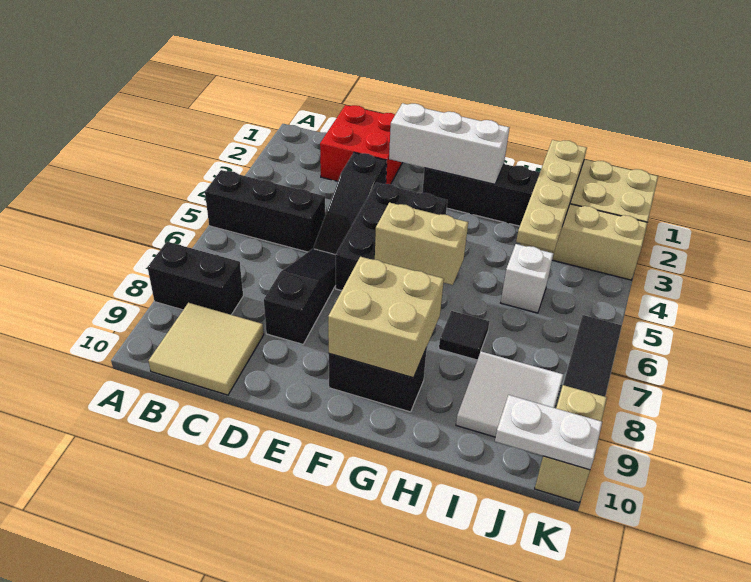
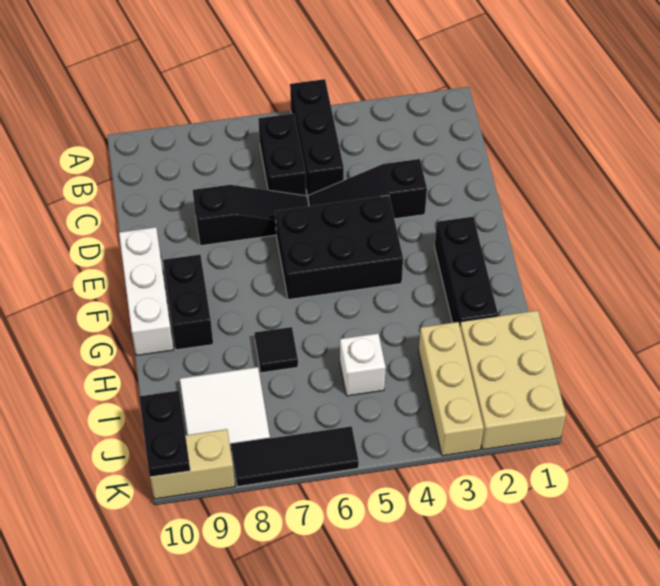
black brick A8:B8 level 1 -> black brick B6:C6 level 1
tan tile B9:C10 level 1 -> none
red brick C1:D2 level 1 -> none
white brick E2:G2 level 2 -> white brick E10:G10 level 1
tan brick F6:G6 level 2 -> none
tan brick F8:G9 level 2 -> none
tan plate I1:I4 level 2 -> none
white plate J10:K10 level 2 -> black plate J10:K10 level 2

